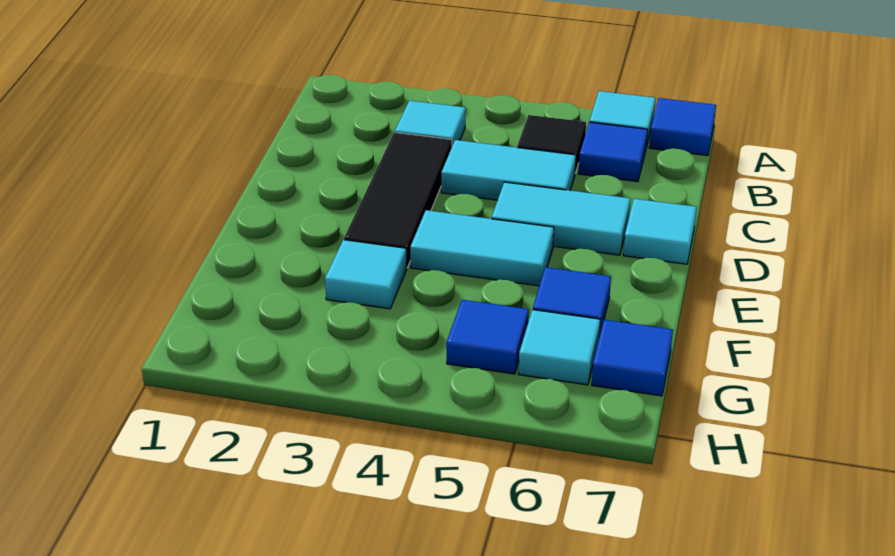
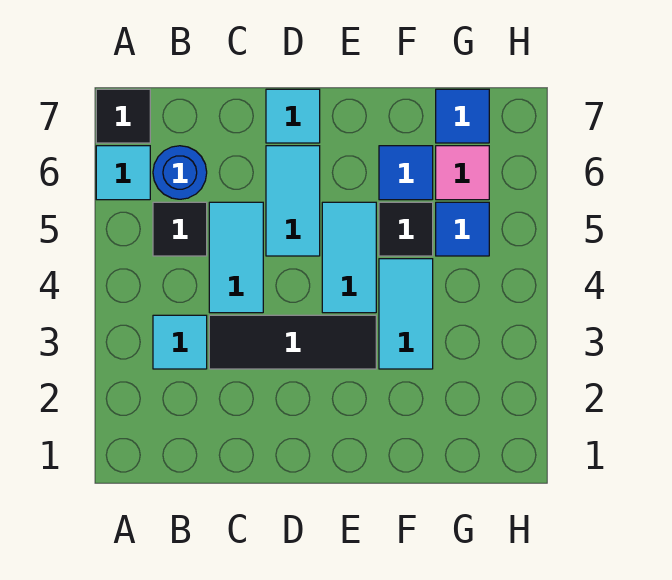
blue tile A7 level 1 -> black tile A7 level 1
blue tile B6 level 1 -> blue round brick B6 level 1
cyan tile F3 level 1 -> cyan tile F3:F4 level 1
none -> black tile F5 level 1
cyan tile G6 level 1 -> pink tile G6 level 1

